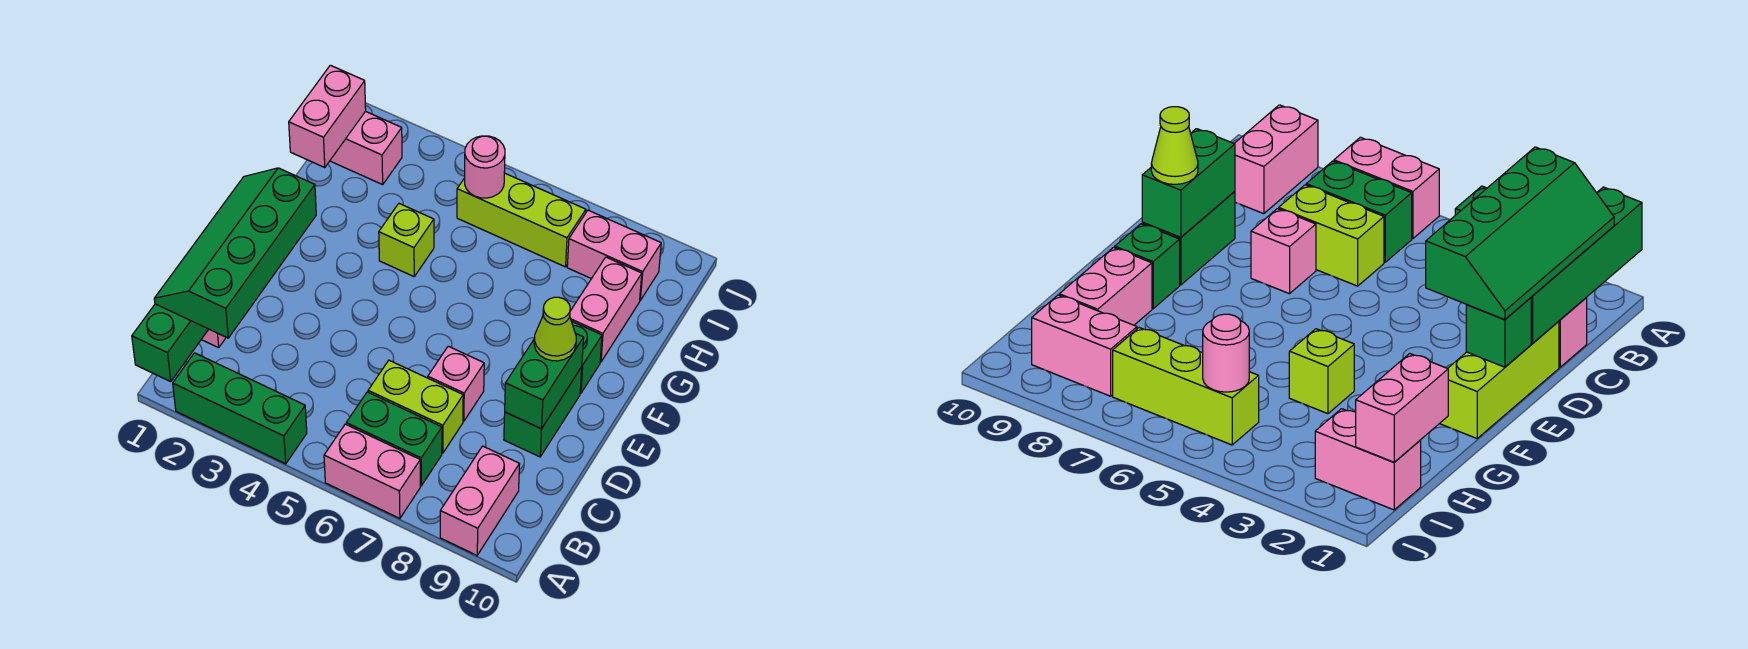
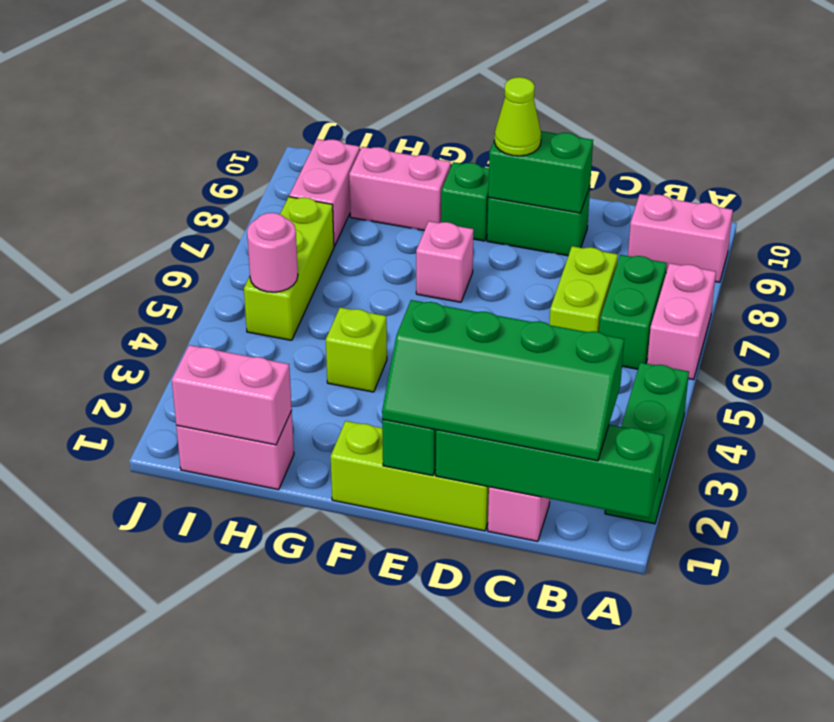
pink brick D7 level 1 -> pink brick F7 level 1
pink brick I1:I2 level 1 -> pink brick H1:I1 level 1

